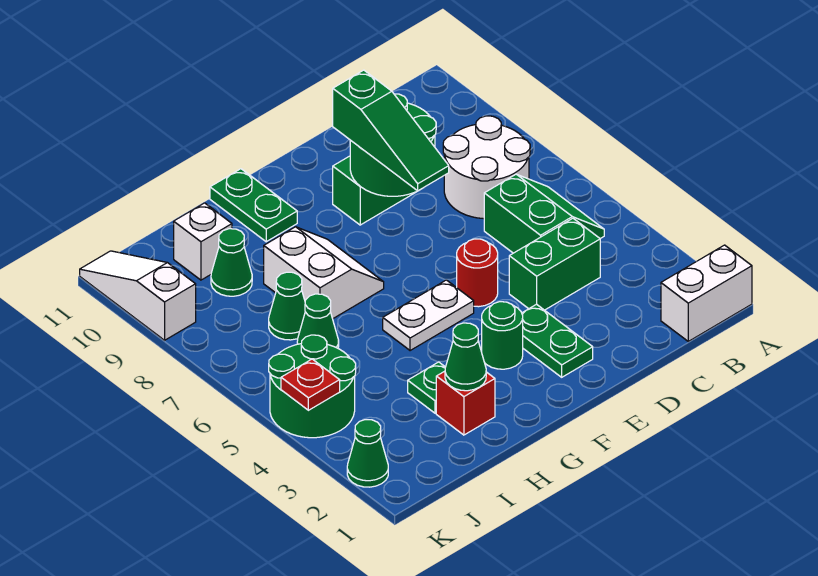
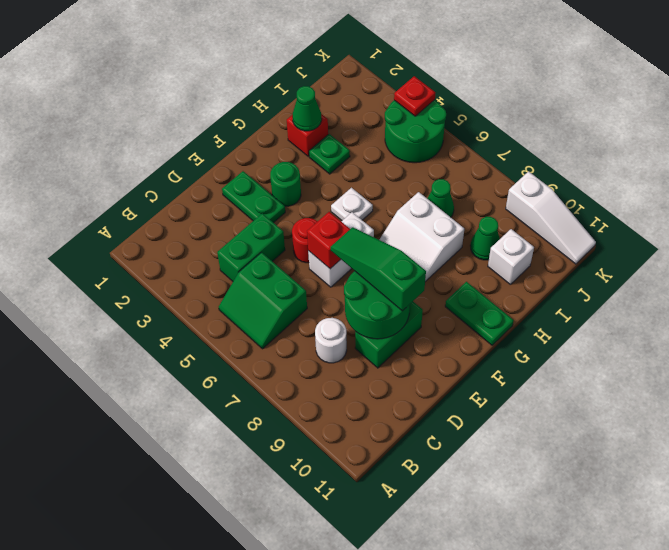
white brick A1:B1 level 1 -> white brick E6:F6 level 1
white round brick B7:C8 level 1 -> white round brick C8 level 1
none -> red brick E6 level 2
white plate F5:G5 level 1 -> white plate G5 level 1
green cone I6 level 1 -> none
green cone K2 level 1 -> none

